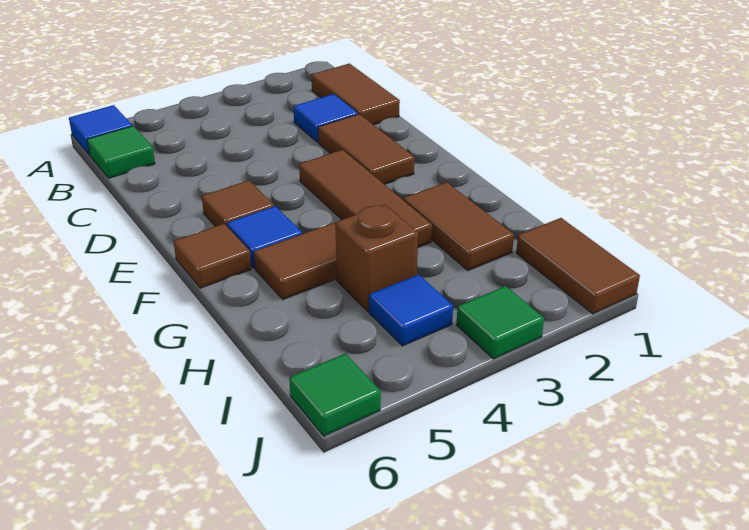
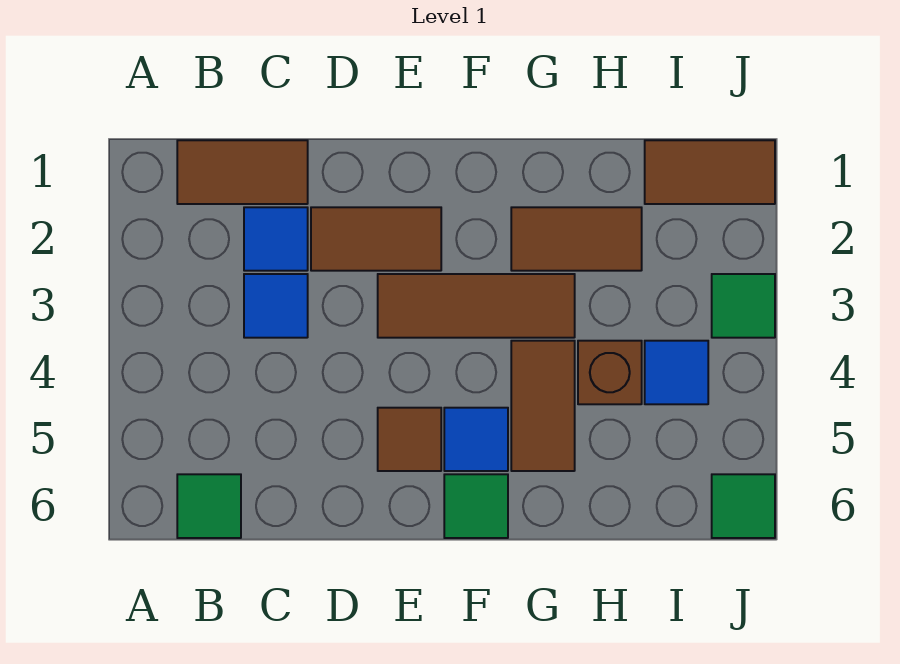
blue tile A6 level 1 -> blue tile C3 level 1
brown tile F6 level 1 -> green tile F6 level 1

